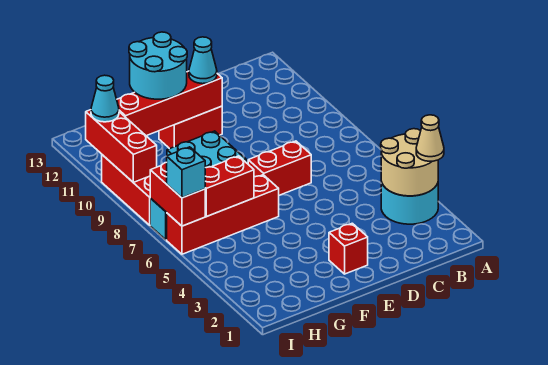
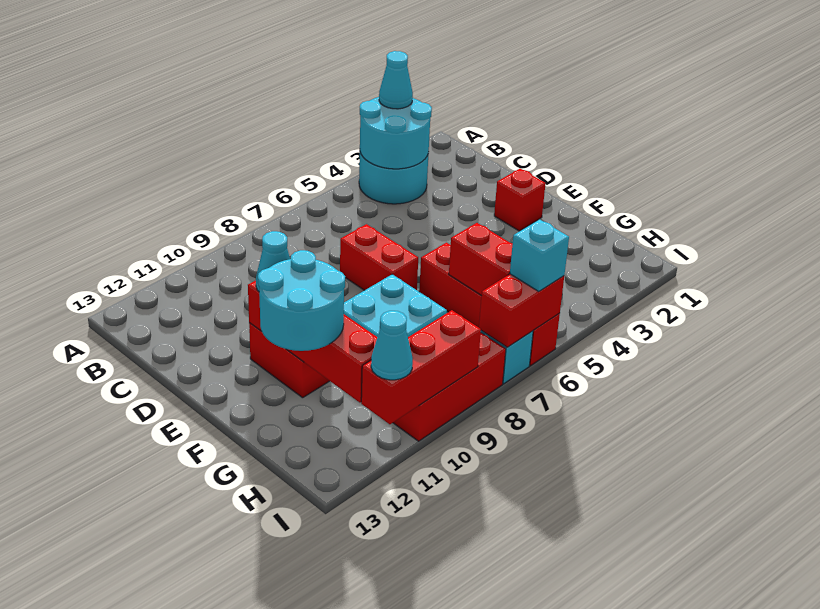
tan round brick A3:B4 level 2 -> cyan round brick A3:B4 level 2
tan cone A3 level 3 -> cyan cone A3 level 3

